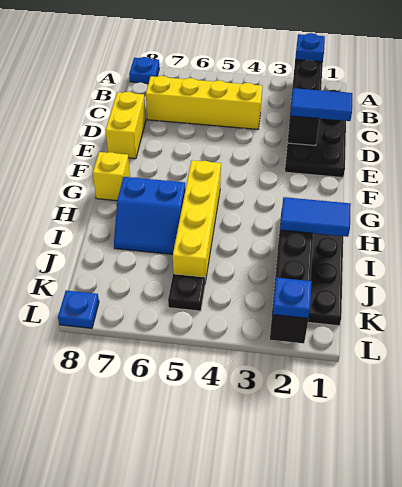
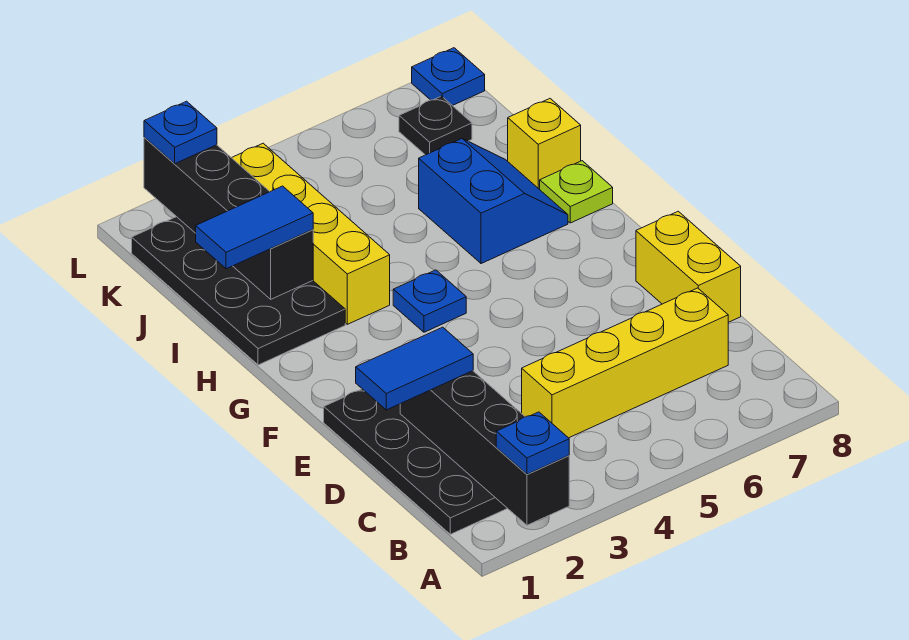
blue plate A8 level 1 -> blue plate G4 level 1
yellow brick G5:J5 level 1 -> yellow brick H3:K3 level 1
yellow brick G8 level 1 -> yellow brick I8 level 1
blue slope H6:I7 level 1 top H -> blue slope H6:I7 level 1 top 6
none -> lime plate H8 level 1
black plate K5 level 1 -> black plate K7 level 1

